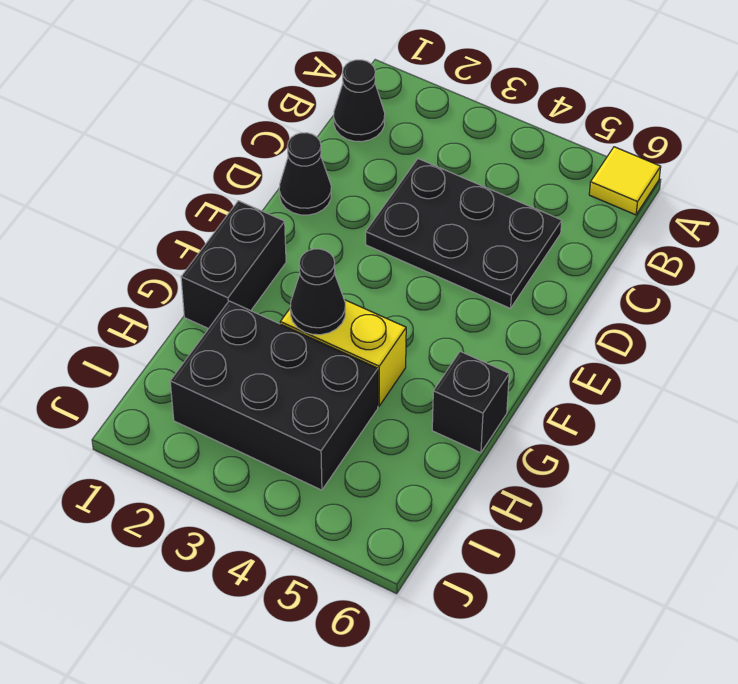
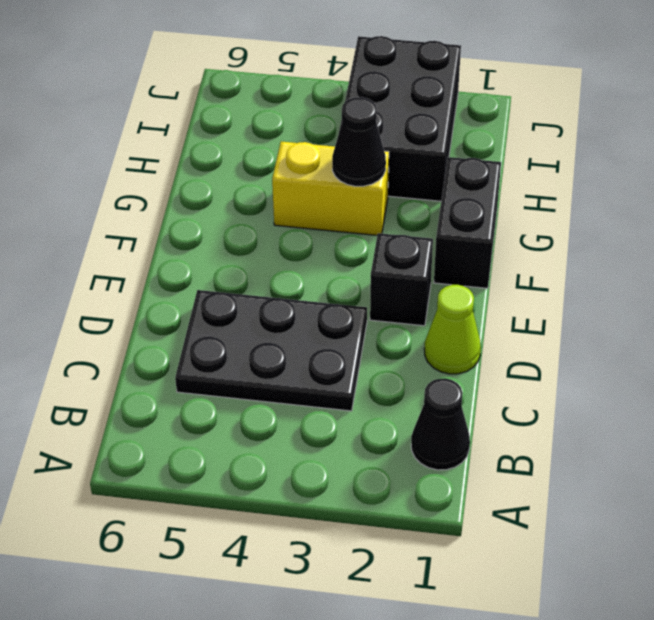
yellow tile A6 level 1 -> none
black cone D1 level 1 -> lime cone D1 level 1
black brick G6 level 1 -> black brick E2 level 1
black brick H2:I4 level 1 -> black brick H2:J3 level 1

